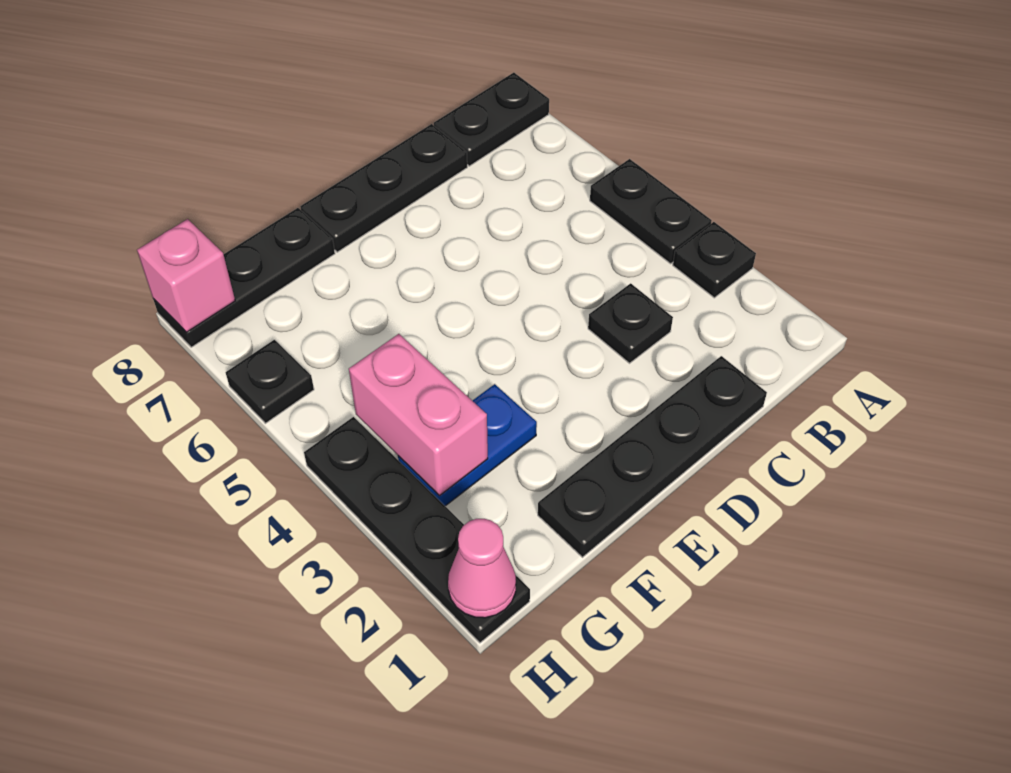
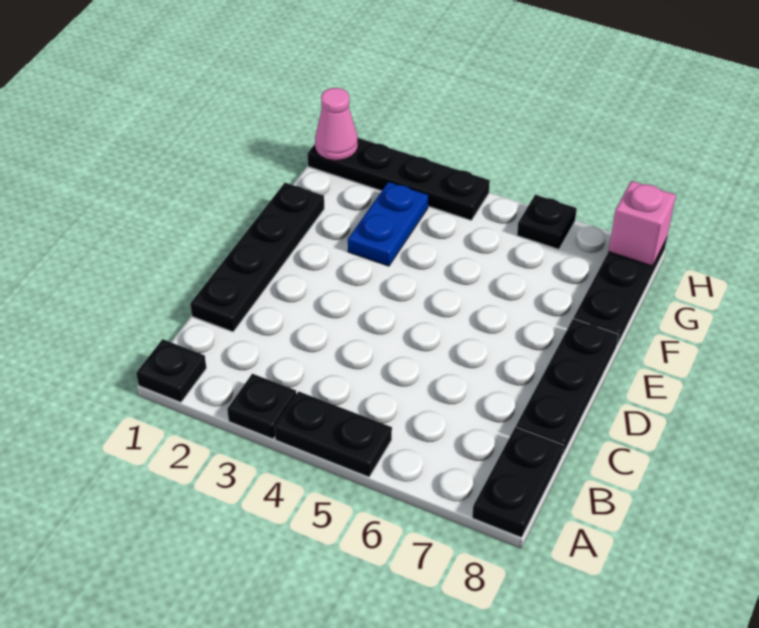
black plate C3 level 1 -> black plate A1 level 1
pink brick G3:G4 level 2 -> none

